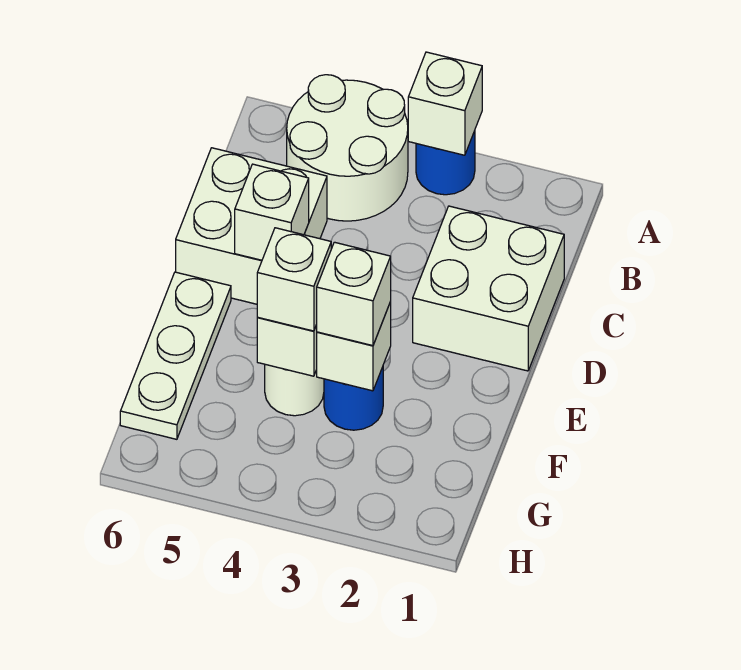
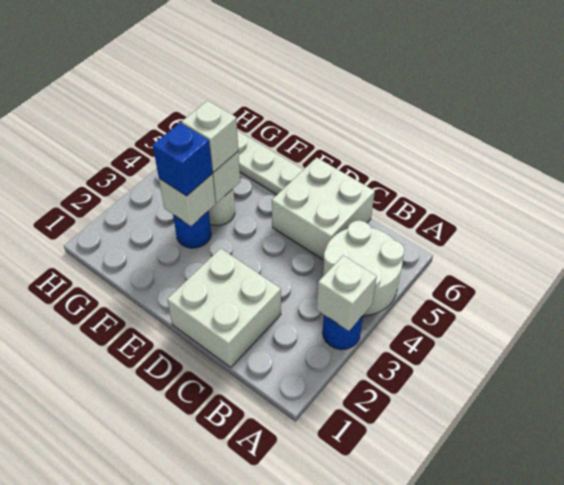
white brick D5 level 2 -> none
white brick F3 level 3 -> blue brick F3 level 3

